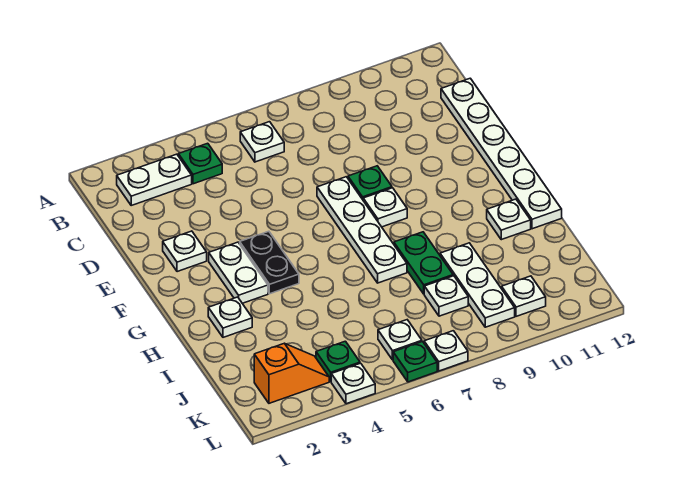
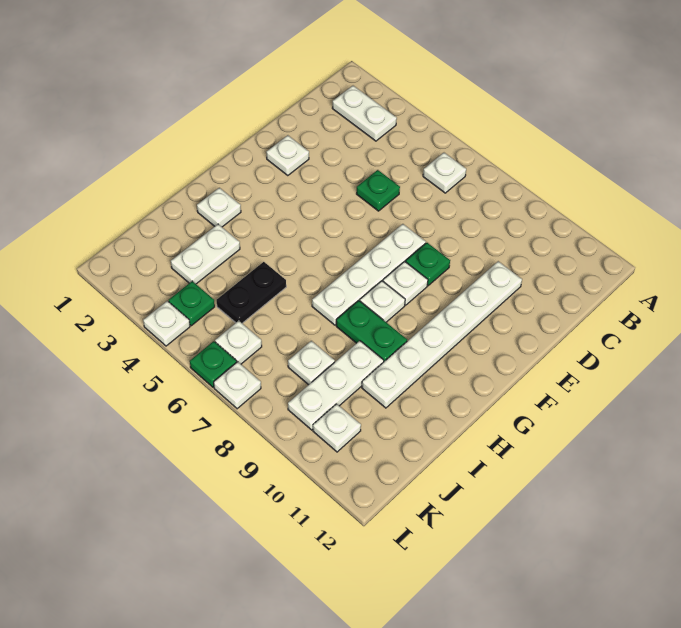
green plate B4 level 1 -> green plate D5 level 1
white plate C12:H12 level 1 -> white plate D10:I10 level 1
white plate F3:G3 level 1 -> white plate I3:J3 level 1
black plate F4:G4 level 1 -> black plate I5:J5 level 1
green plate H8:I8 level 1 -> green plate H8:H9 level 1
white plate H11 level 1 -> white plate G8 level 1
orange slope K2:K3 level 1 top 2 -> none

